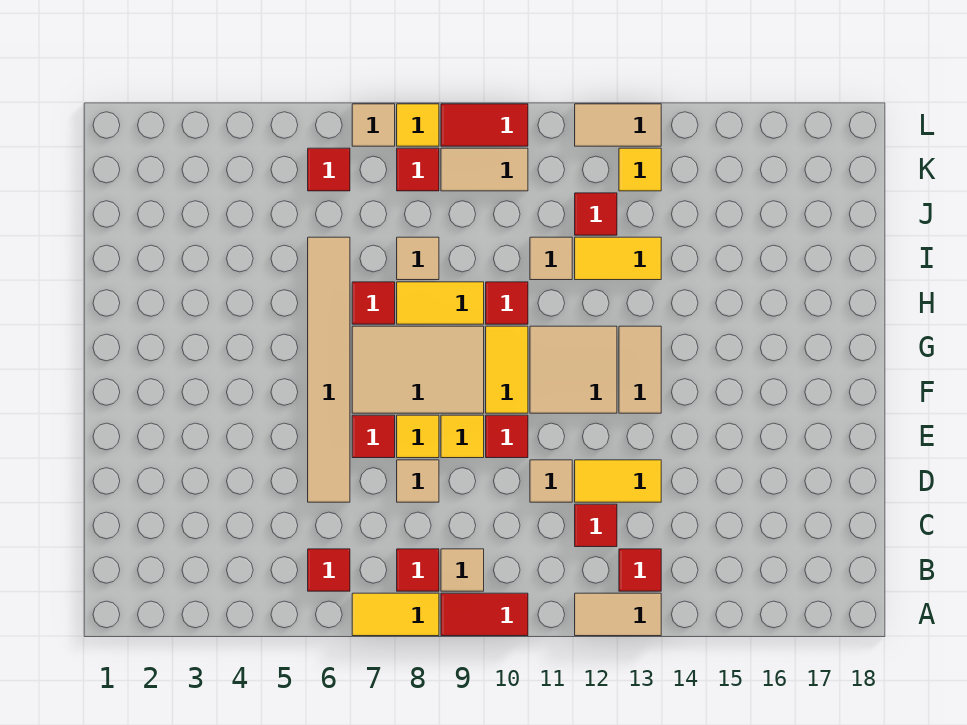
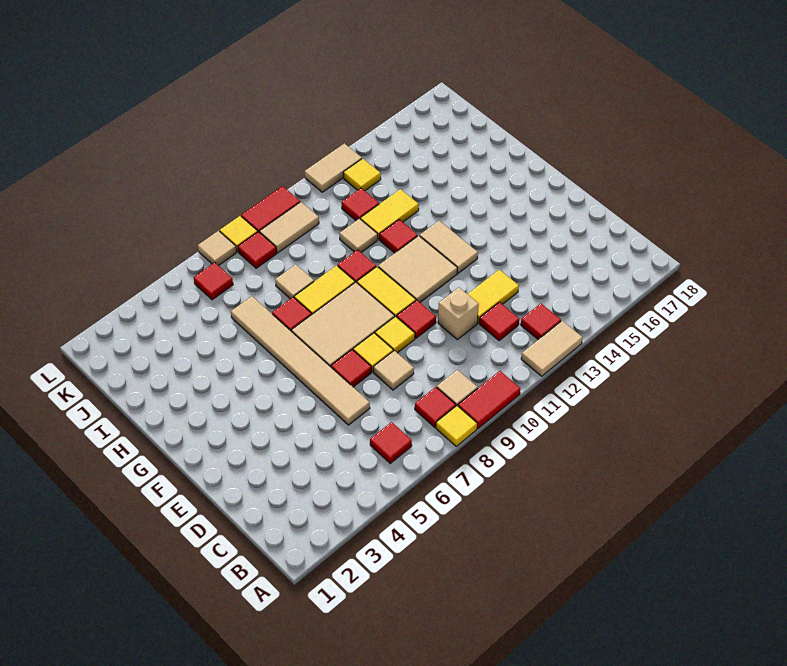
yellow tile A7:A8 level 1 -> yellow tile A8 level 1
tan tile D11 level 1 -> tan brick D11 level 1
none -> red tile H12 level 1

